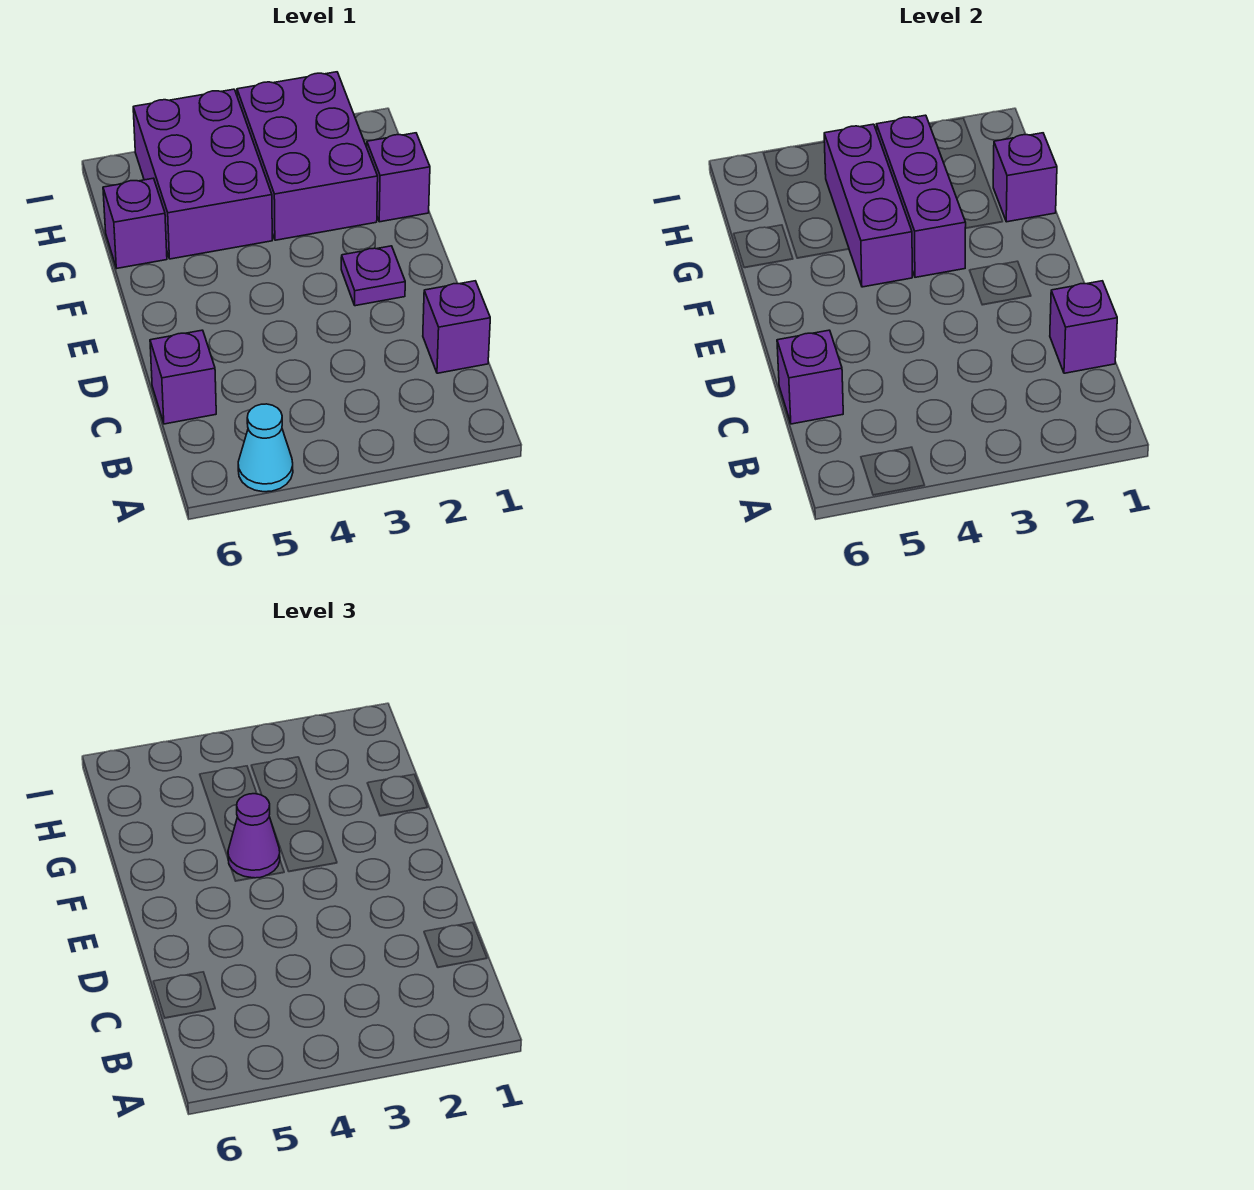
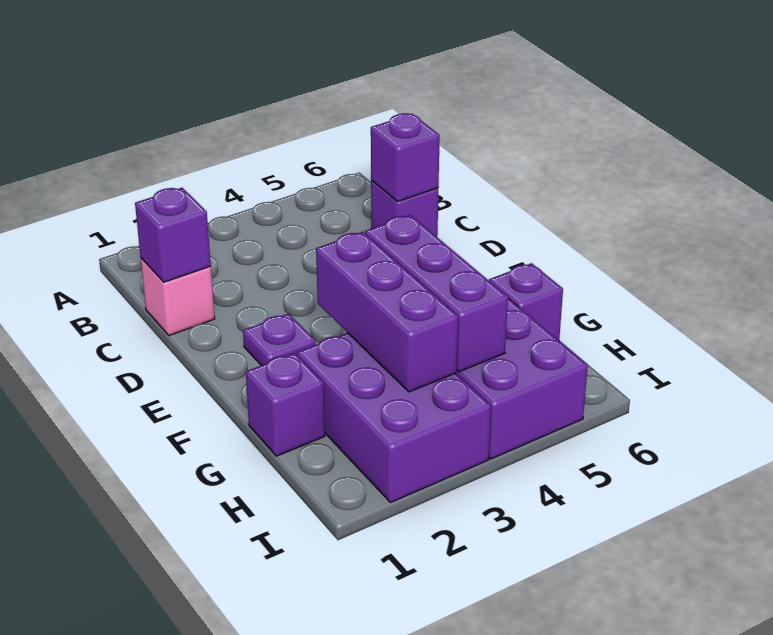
cyan cone A5 level 1 -> none
purple brick C1 level 1 -> pink brick C1 level 1
purple cone F4 level 3 -> none
purple brick G1 level 2 -> none

